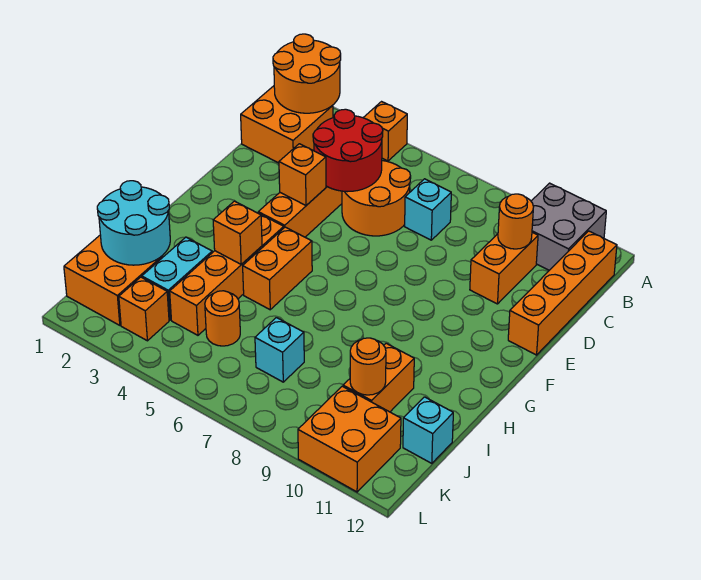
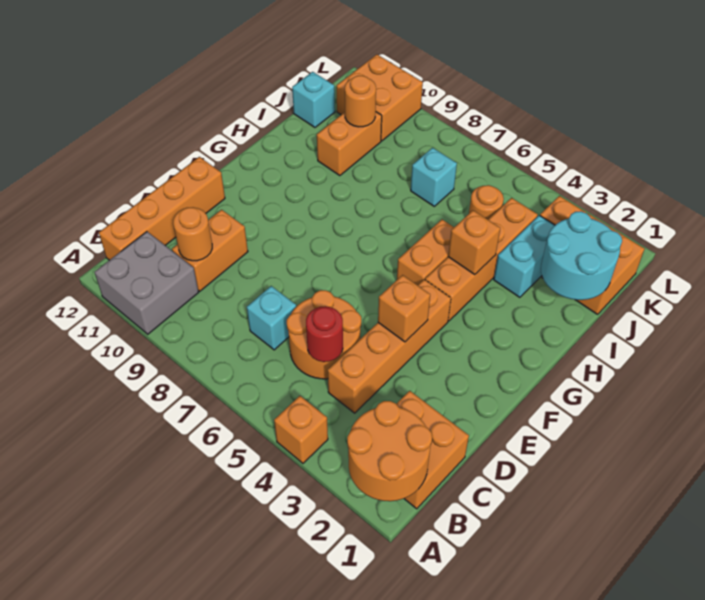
red round brick C4:D5 level 2 -> red round brick C5 level 2

